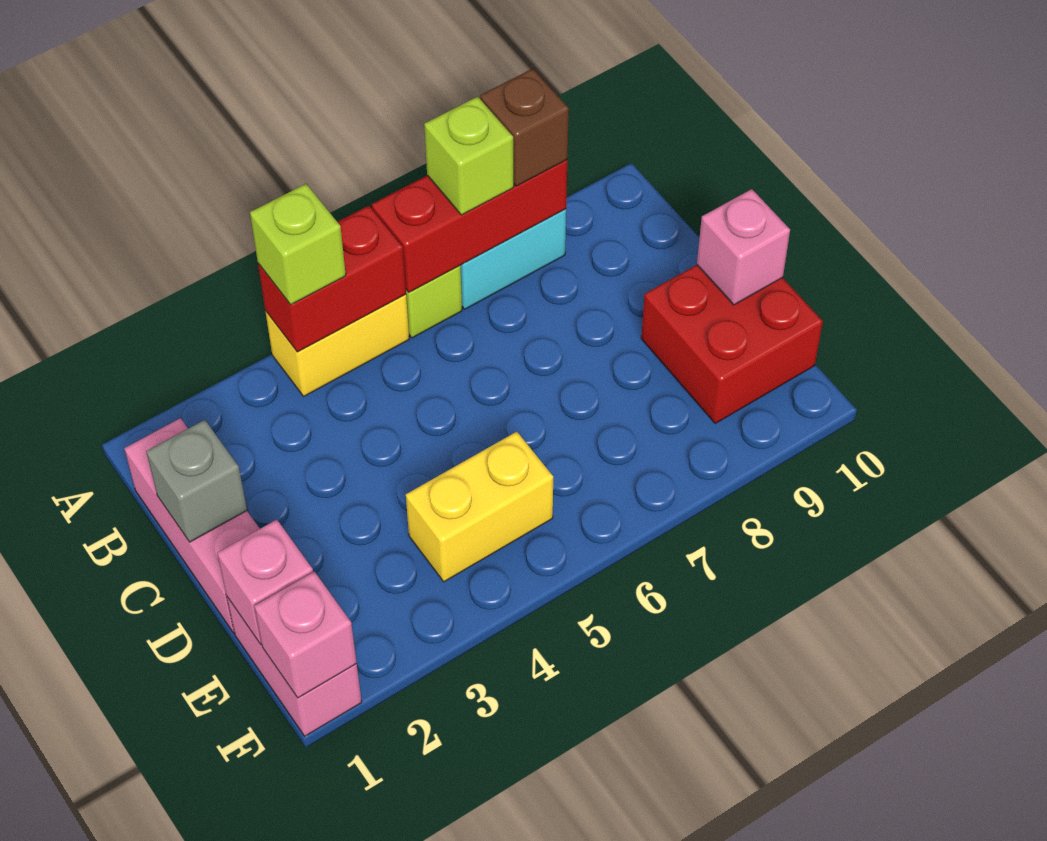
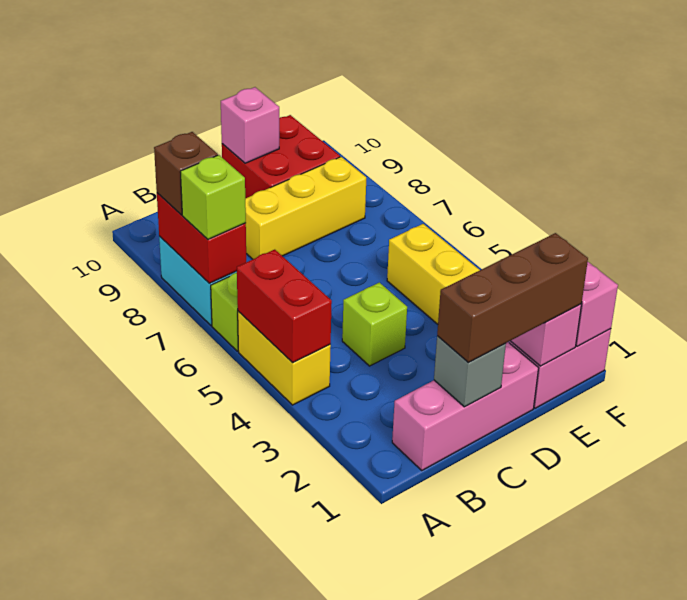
lime brick A4 level 3 -> lime brick C4 level 1
red brick A6:A8 level 2 -> red brick A7:A8 level 2
none -> brown brick C1:E1 level 3
none -> yellow brick C8:E8 level 1

